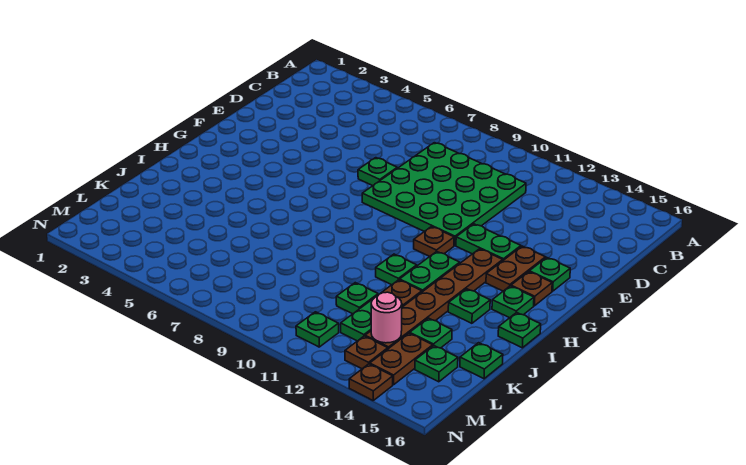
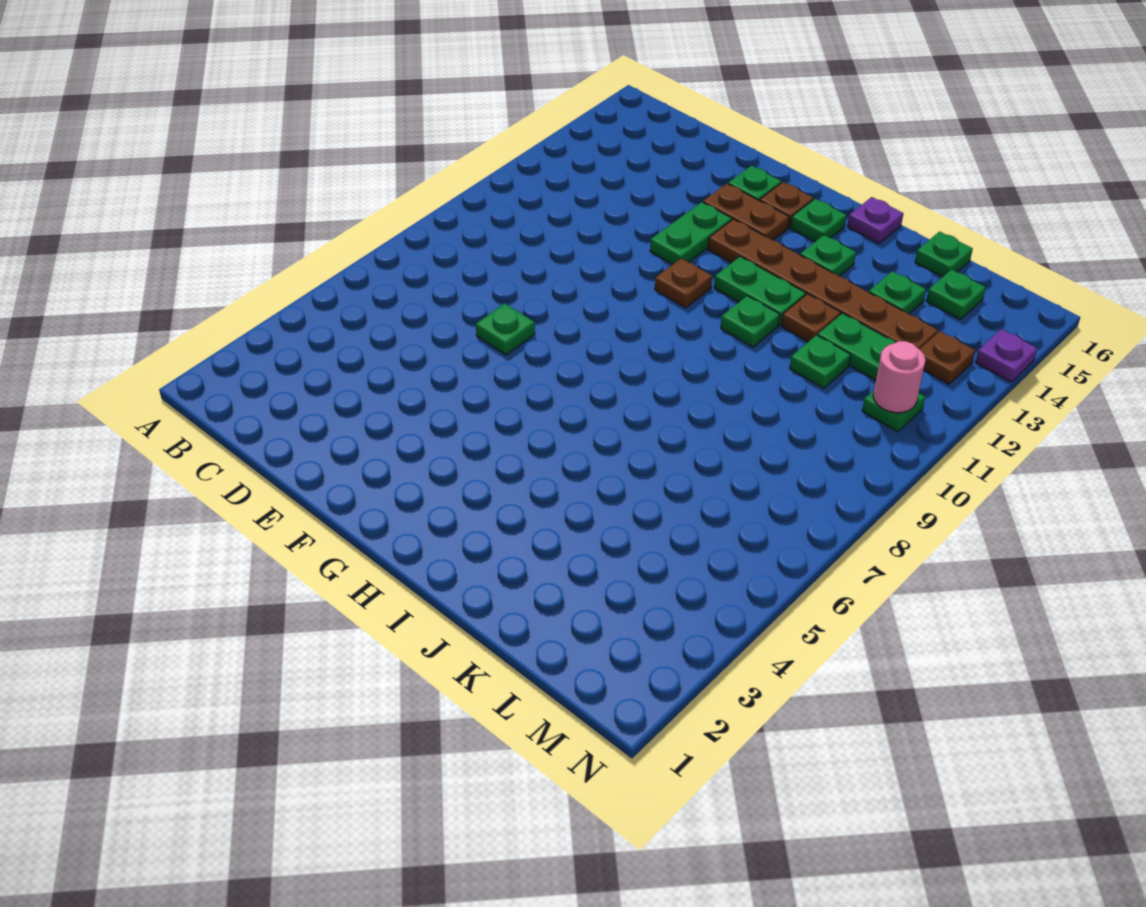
green plate C8:F11 level 1 -> none
green plate I16 level 1 -> purple plate I16 level 1
pink round brick L13 level 2 -> pink round brick M11 level 2
brown plate L14:M14 level 1 -> none
brown plate N14 level 1 -> purple plate N14 level 1

